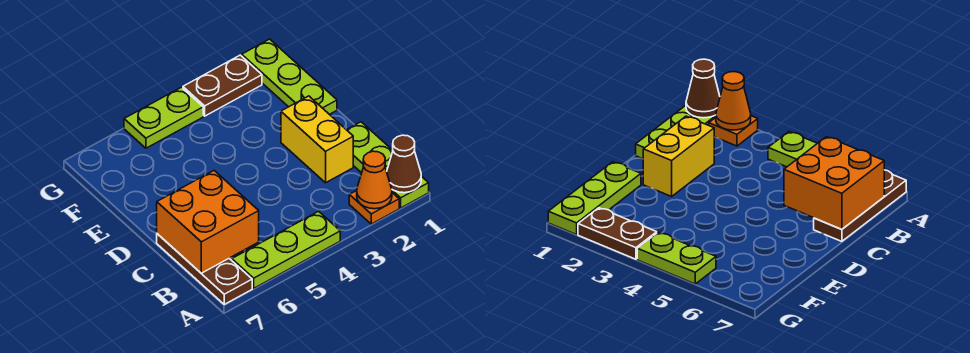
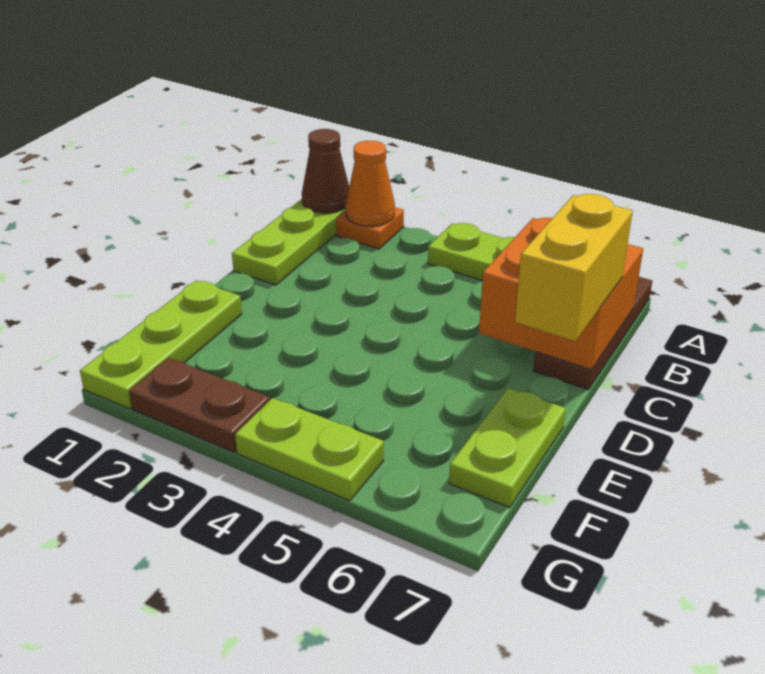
yellow brick C2:D2 level 1 -> yellow brick C7:D7 level 3
none -> lime plate E7:F7 level 1

